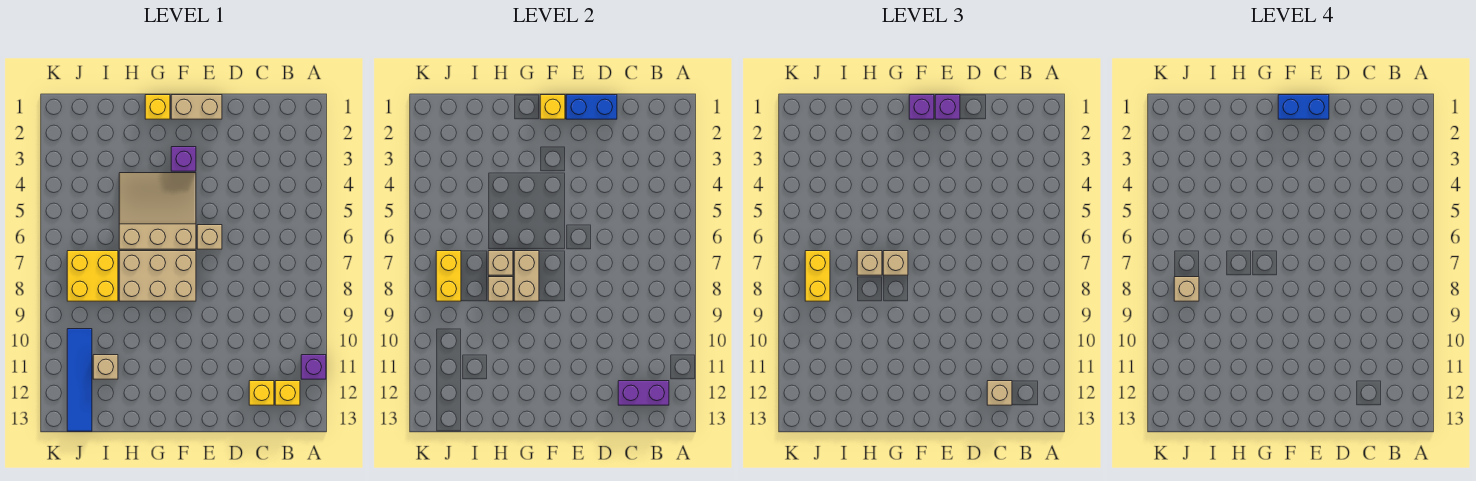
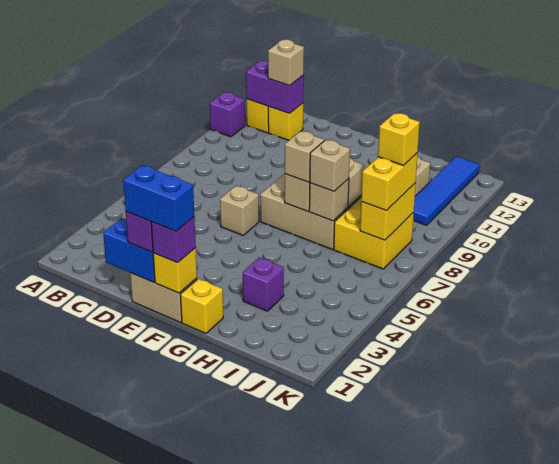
purple brick F3 level 1 -> purple brick H3 level 1
tan slope F4:H6 level 1 top 6 -> none
tan brick J8 level 4 -> yellow brick J8 level 4

